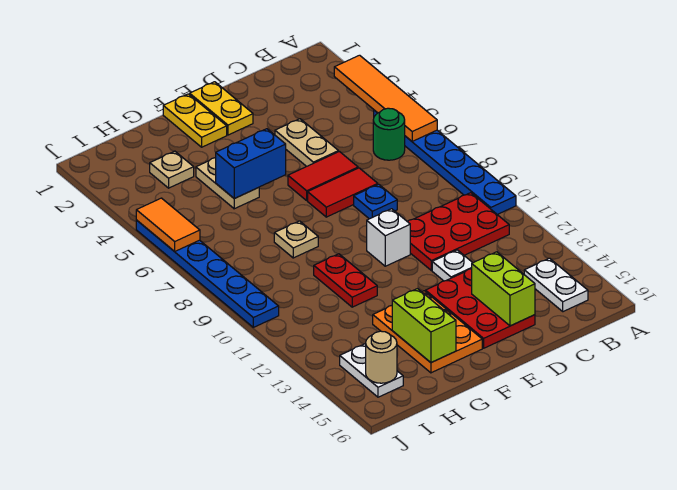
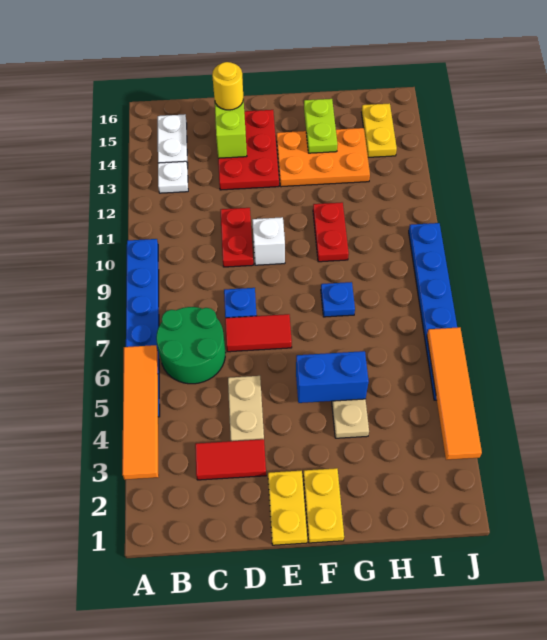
green round brick B6 level 1 -> green round brick B6:C7 level 1
red plate B10:D11 level 1 -> red plate D10:D11 level 1
red tile D6:E6 level 1 -> red tile C3:D3 level 1
white plate D12 level 1 -> white plate B13 level 1
none -> yellow round brick D15 level 3
orange plate F13:G15 level 1 -> orange plate F13:H14 level 1
tan plate G8 level 1 -> blue plate G8 level 1
lime brick G14:G15 level 2 -> lime plate G14:G15 level 2
tan plate H3 level 1 -> none
white plate I14:I15 level 1 -> yellow plate I14:I15 level 1
tan round brick I15 level 2 -> none
orange tile J5:J6 level 2 -> orange tile J3:J6 level 2

